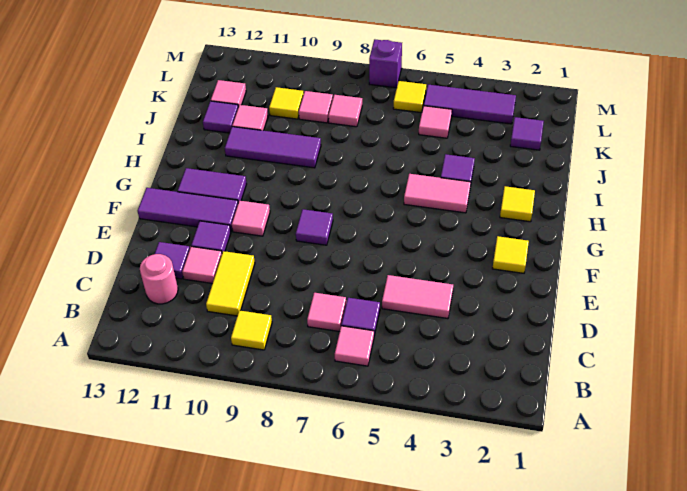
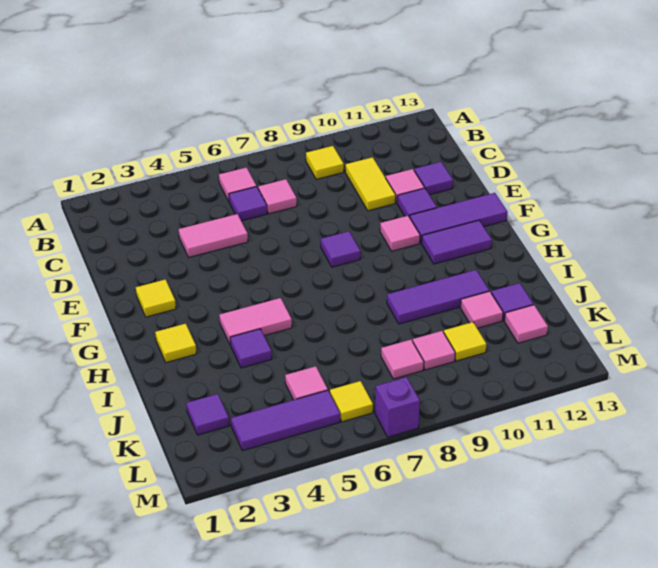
pink round brick C12 level 1 -> none

